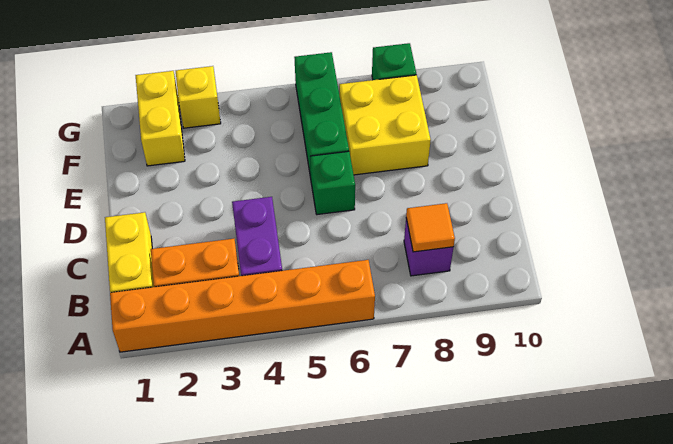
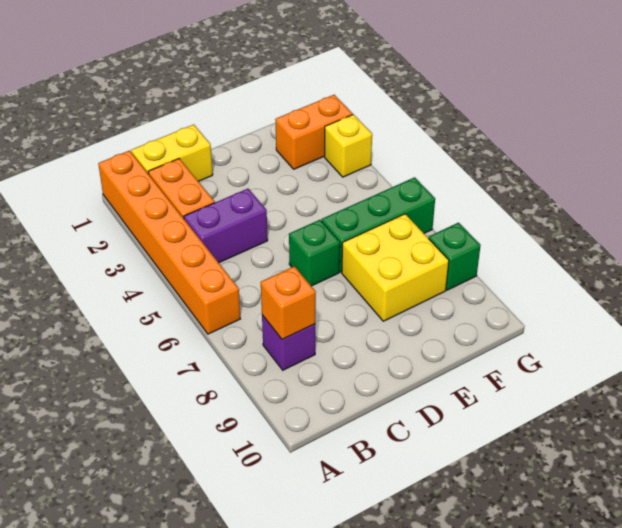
orange tile B8 level 2 -> orange brick B8 level 2
yellow brick F2:G2 level 1 -> orange brick F2:G2 level 1

